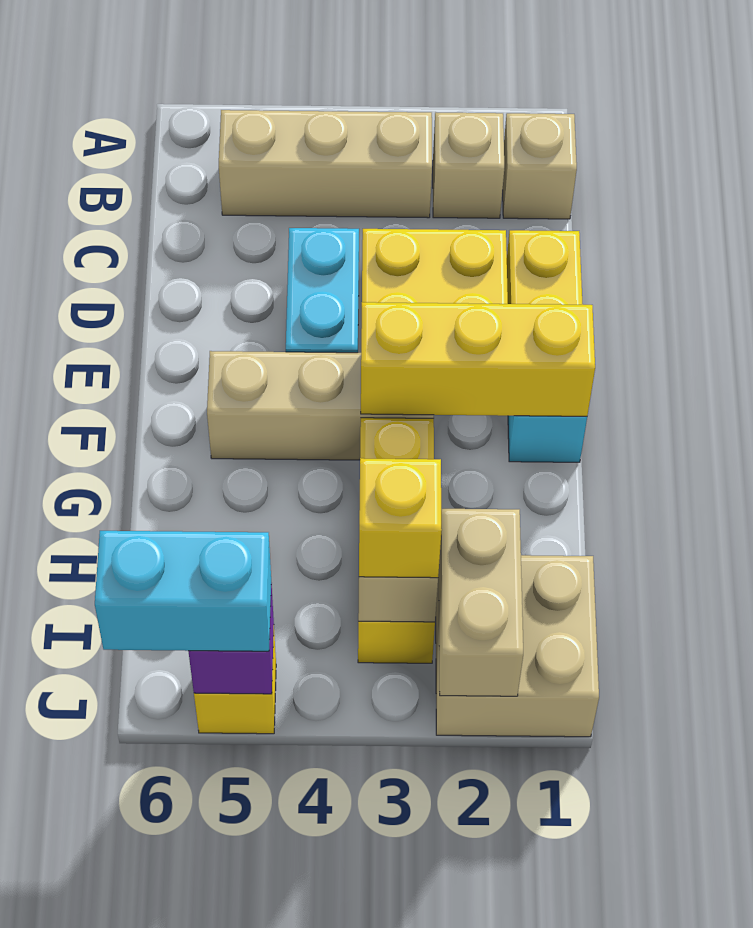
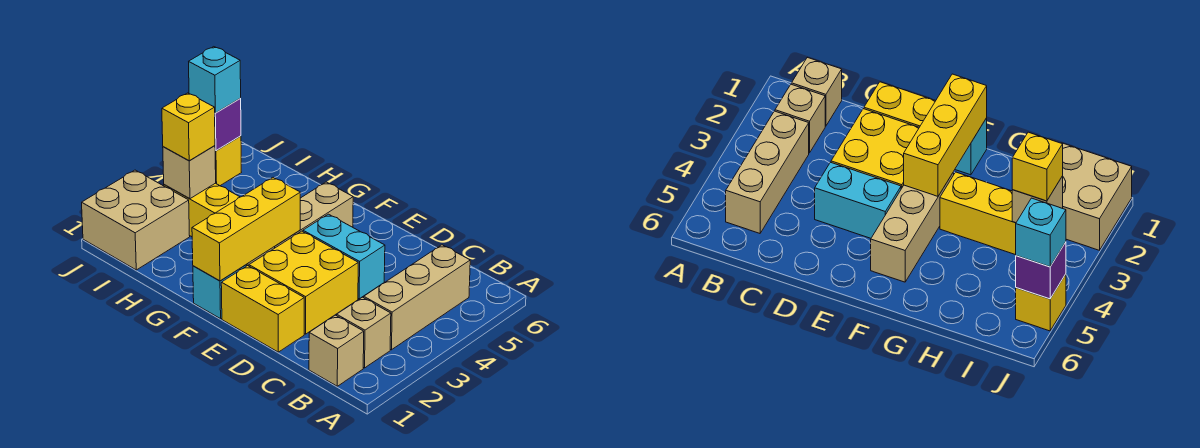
tan brick I2:J2 level 2 -> none
cyan brick J5:J6 level 3 -> cyan brick J5 level 3

